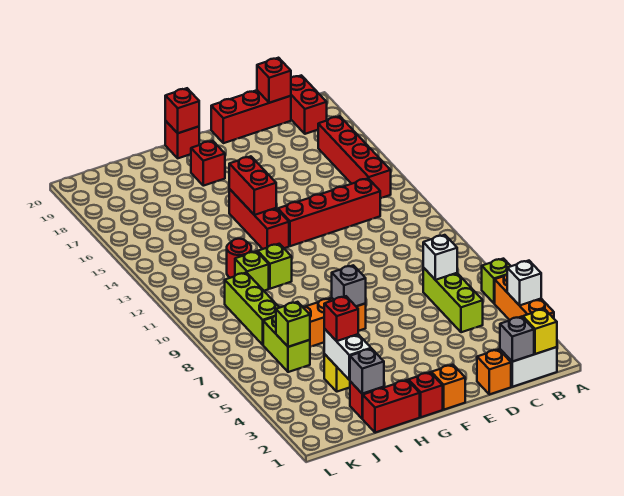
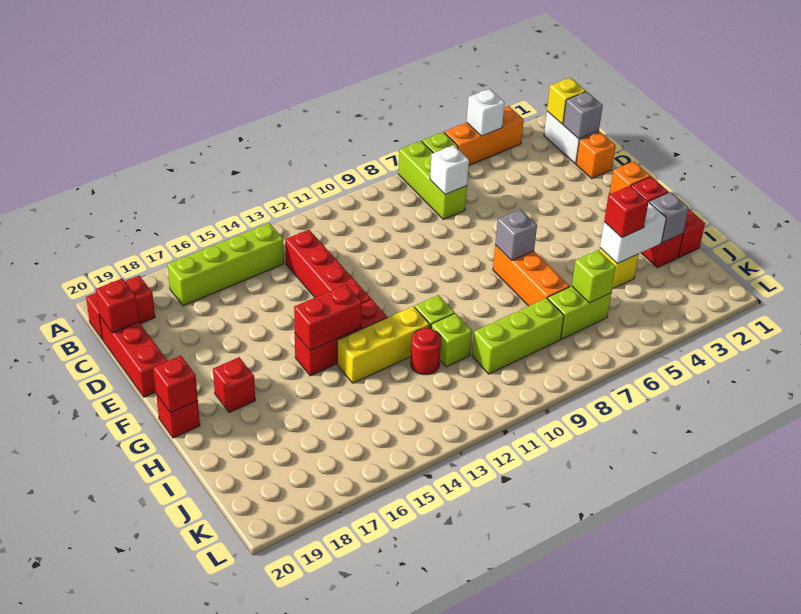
red brick B14:B17 level 1 -> lime brick B14:B17 level 1
lime brick C5:C7 level 1 -> lime brick A7:C7 level 1
none -> yellow brick H12:H14 level 1

